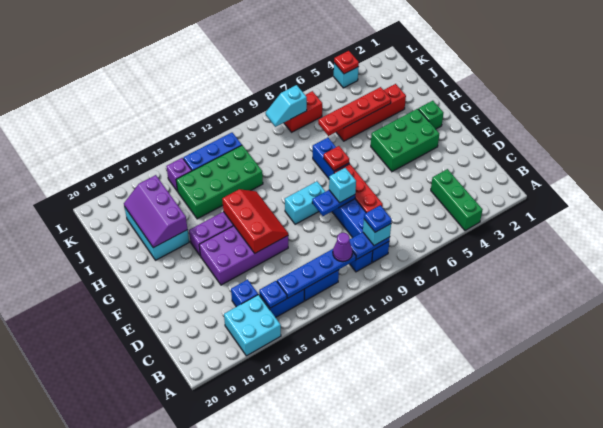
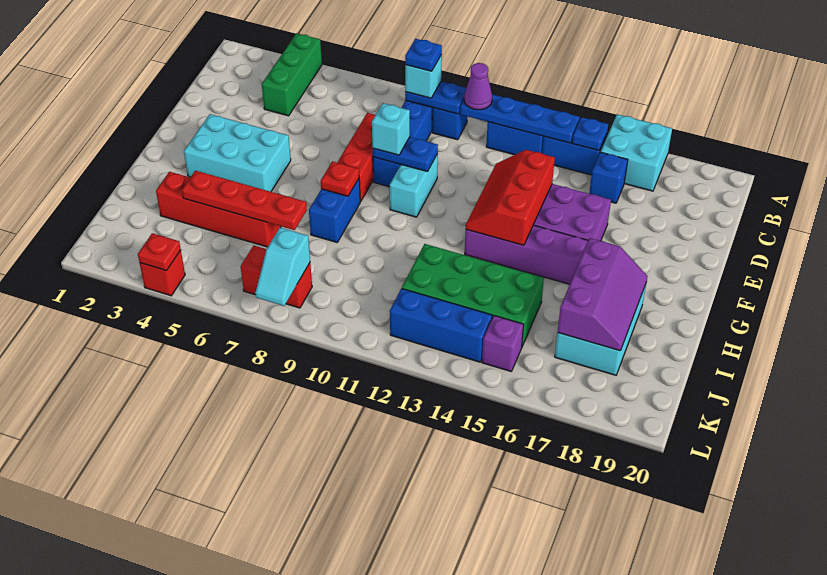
green brick F3:G5 level 1 -> cyan brick F3:G5 level 1
cyan brick F10:F11 level 1 -> cyan brick E10:F10 level 1
green brick G2 level 1 -> none
cyan slope K8:K9 level 2 top 8 -> cyan slope K8:L8 level 2 top K
cyan brick L4 level 1 -> red brick L4 level 1

